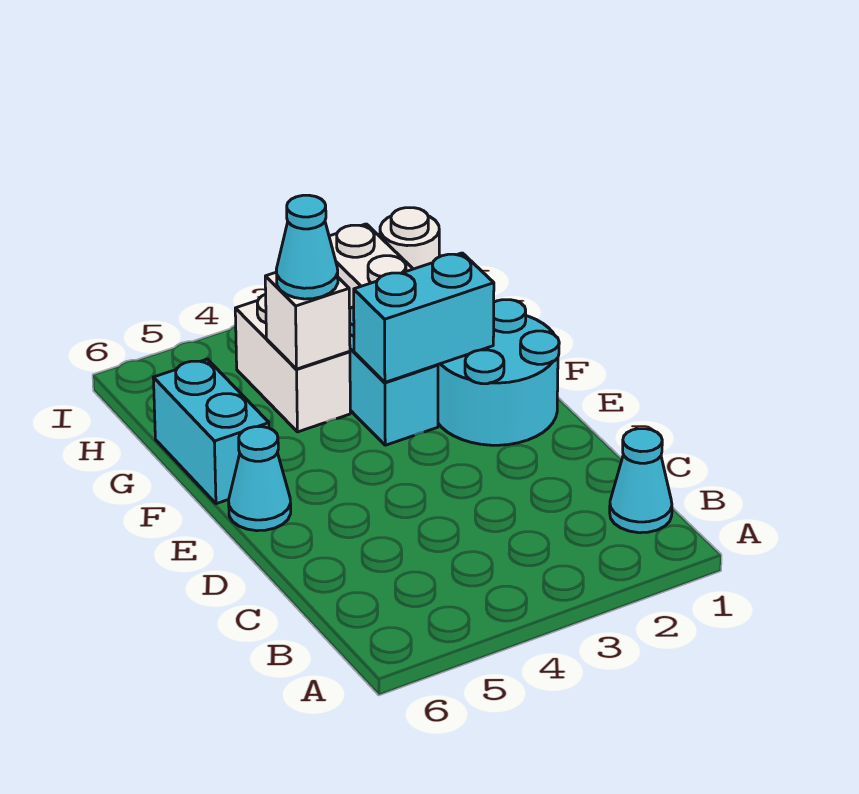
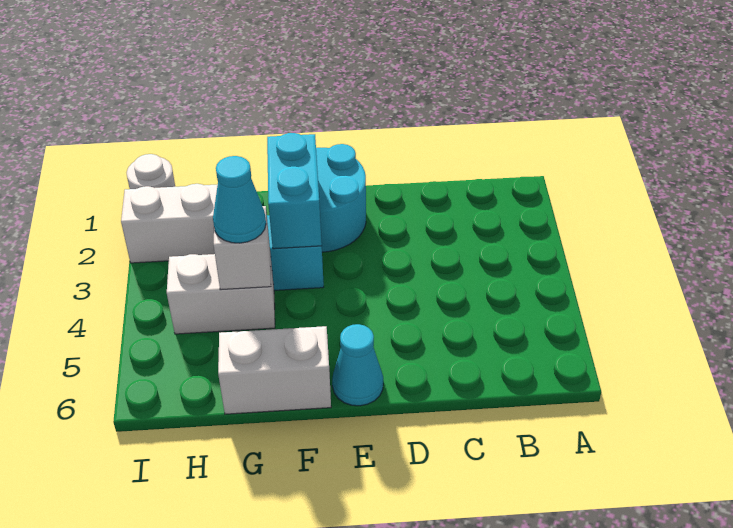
cyan cone B1 level 1 -> none
cyan brick F6:G6 level 1 -> white brick F6:G6 level 1

